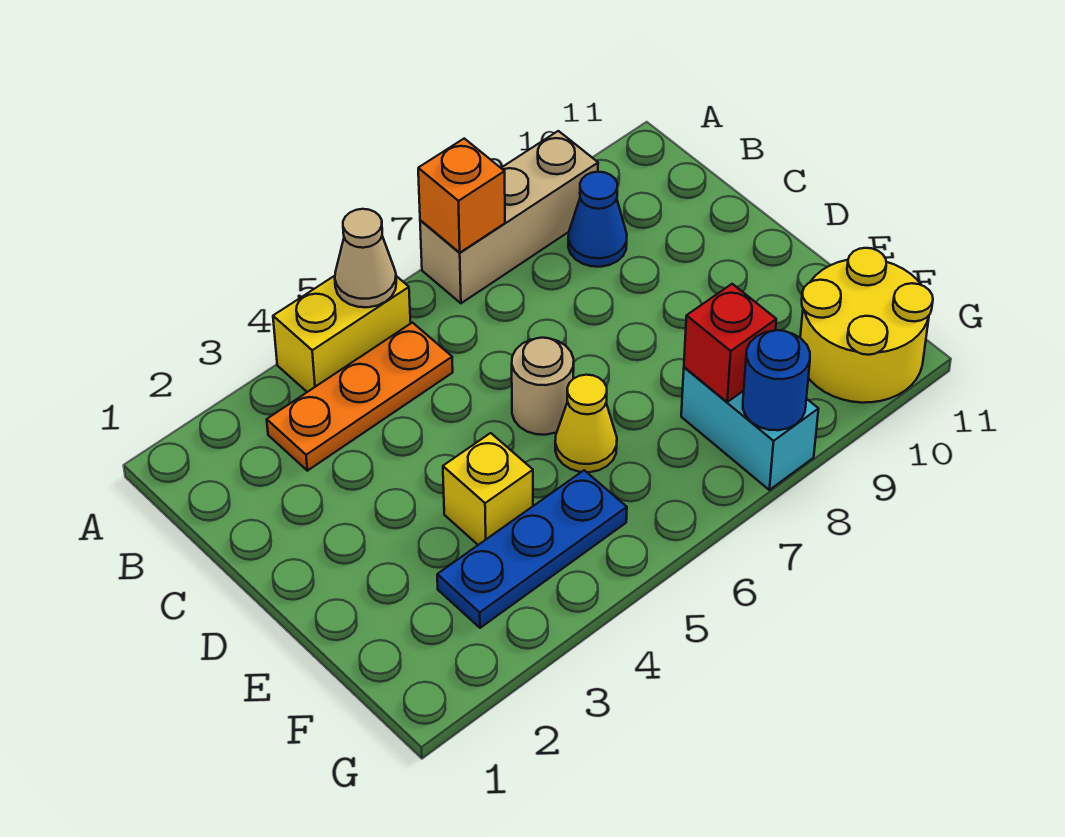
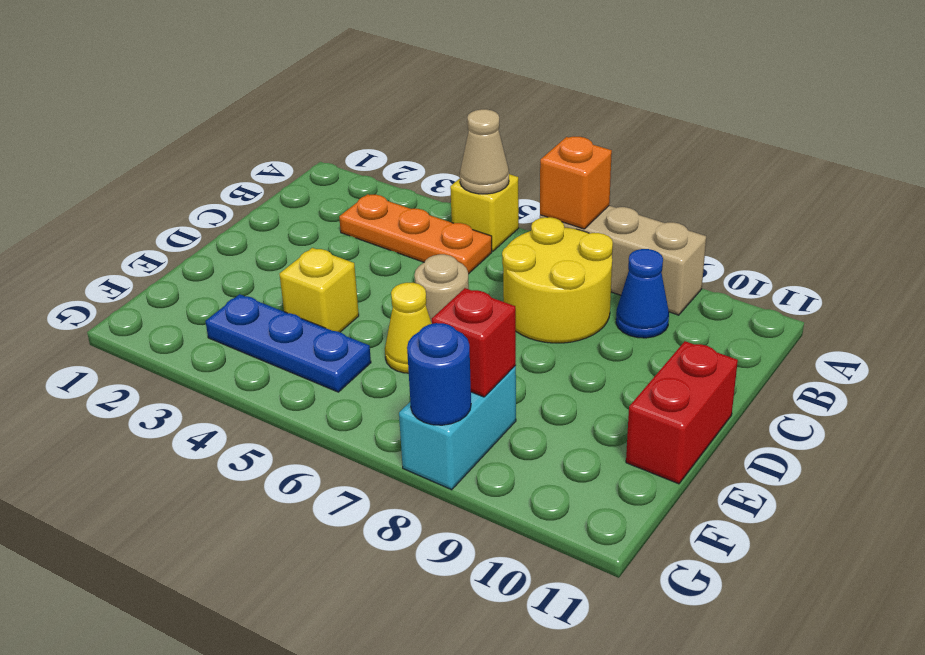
yellow brick A4:A5 level 1 -> yellow brick A5 level 1
none -> red brick D11:E11 level 1
yellow round brick F10:G11 level 1 -> yellow round brick B7:C8 level 1

